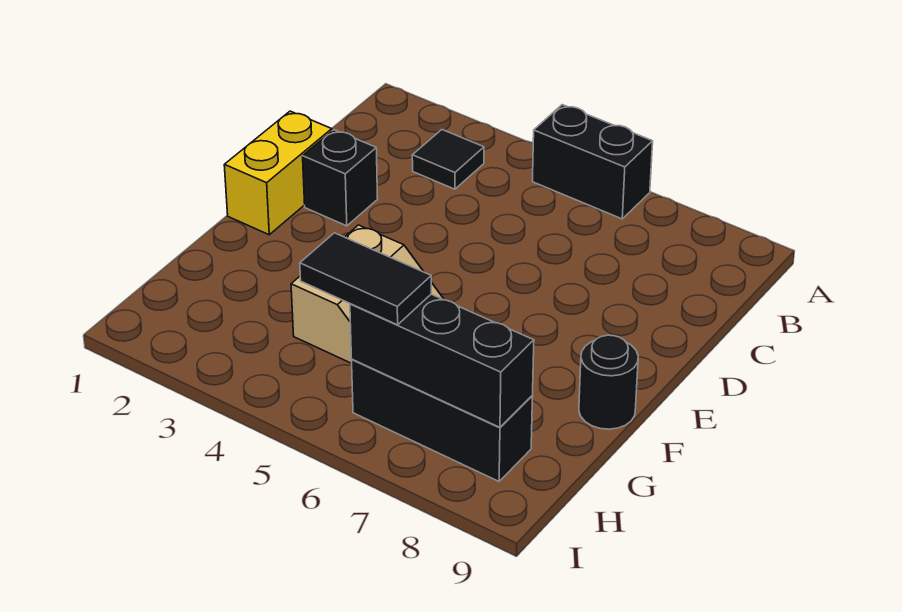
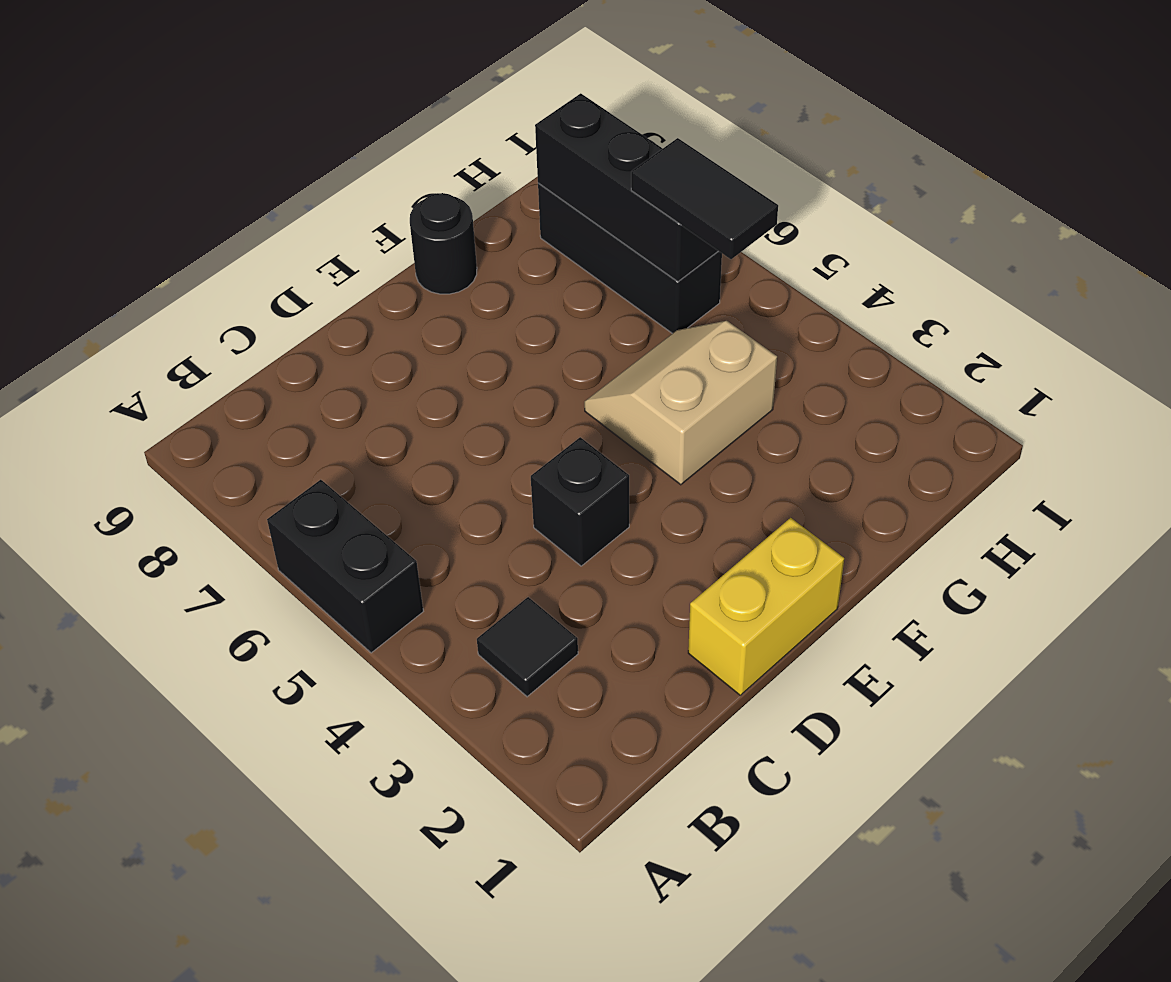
black brick D2 level 1 -> black brick D4 level 1

